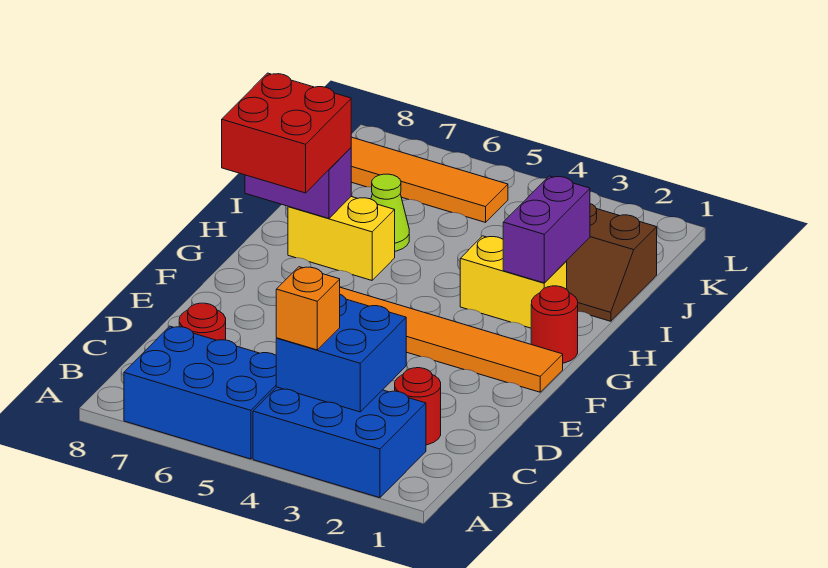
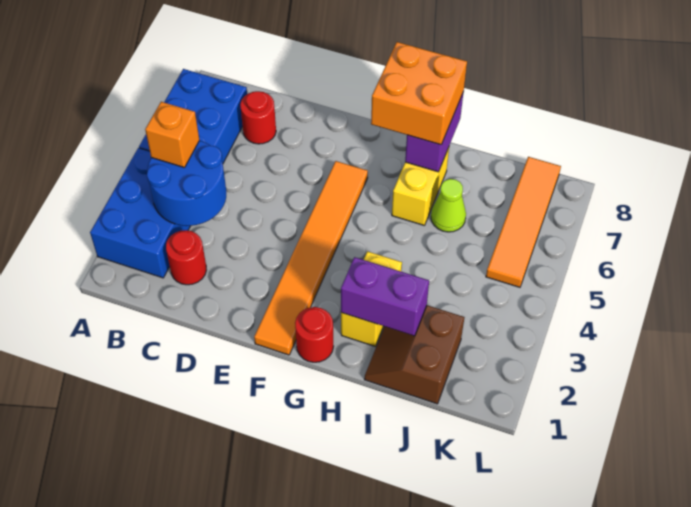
blue brick B3:C4 level 2 -> blue round brick B3:C4 level 2
red brick G7:H8 level 3 -> orange brick G7:H8 level 3

